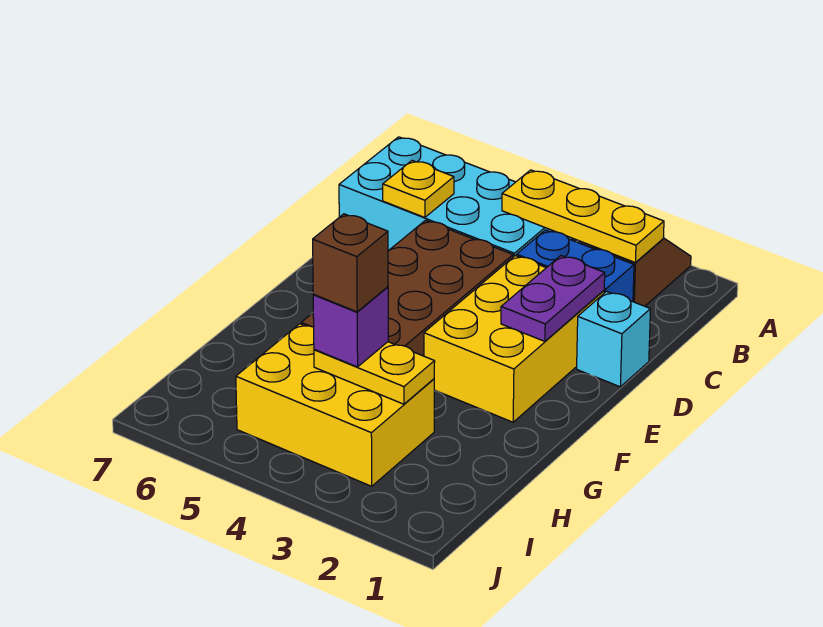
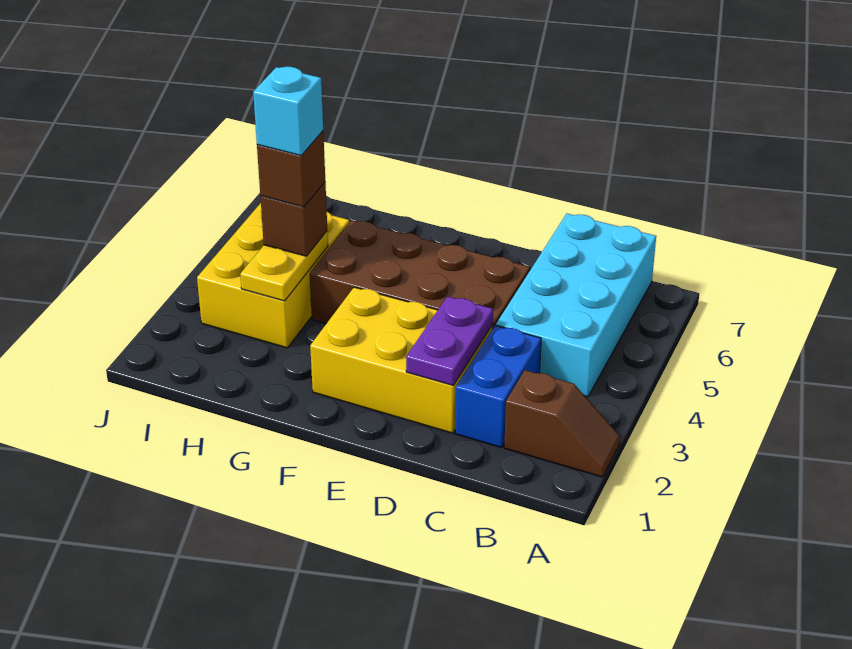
yellow plate B2:B4 level 2 -> none
yellow plate C6 level 2 -> none
cyan brick D1 level 1 -> cyan brick H4 level 5
purple plate D2:E2 level 2 -> purple plate D2:D3 level 2
purple brick H4 level 3 -> brown brick H4 level 3

